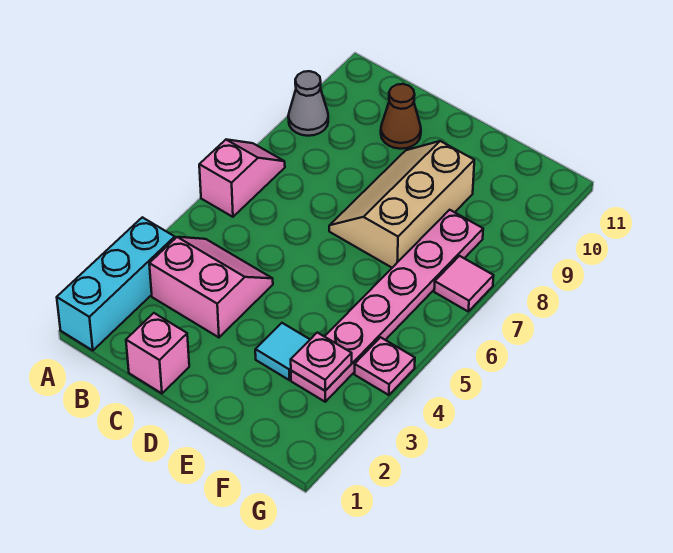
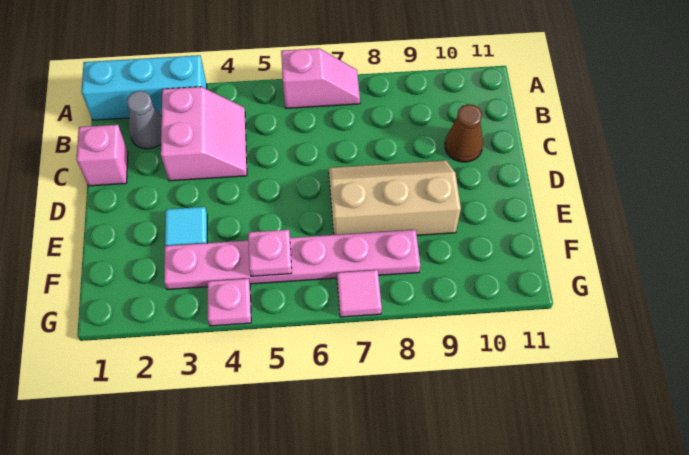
grey cone A9 level 1 -> grey cone B2 level 1
pink plate F3 level 2 -> pink plate F5 level 2

